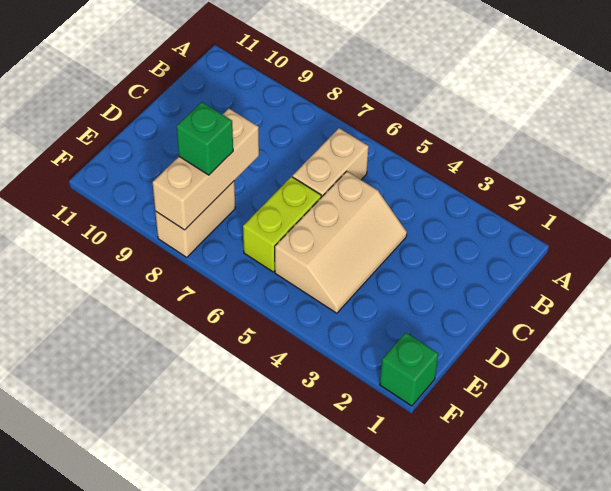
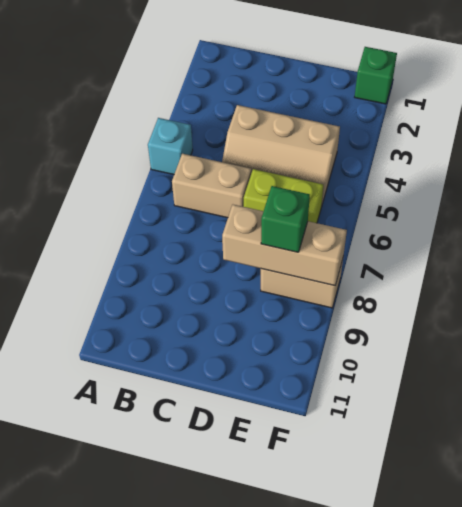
none -> cyan brick A5 level 1
tan slope C4:E5 level 1 top 5 -> tan slope C4:E5 level 1 top 4

